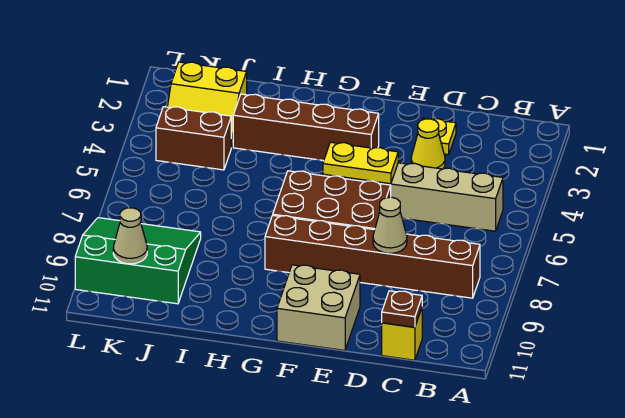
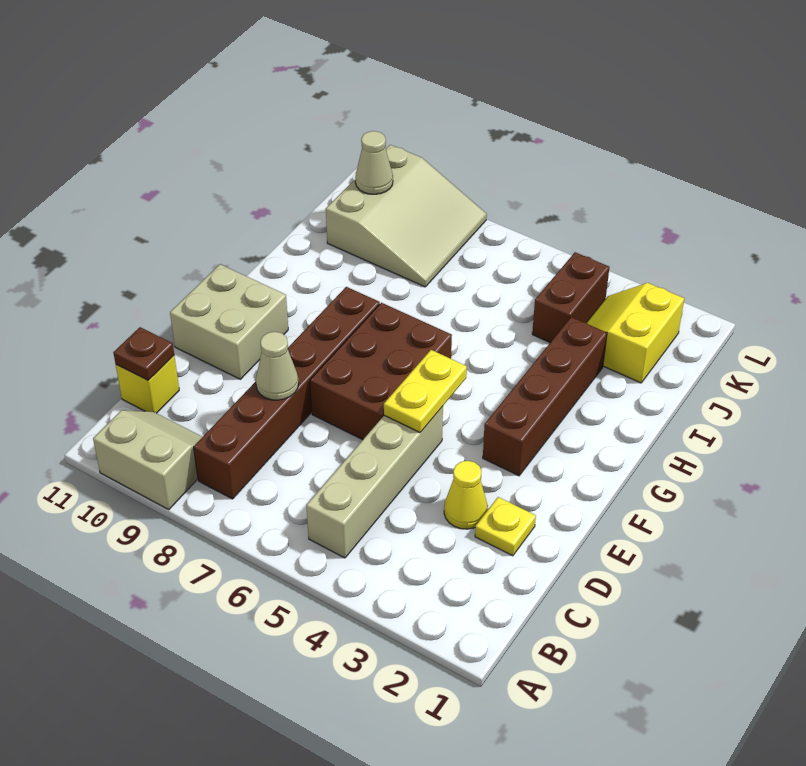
none -> tan slope A9:B10 level 1 top A
green slope J8:L10 level 1 top 10 -> tan slope J8:L10 level 1 top 10

